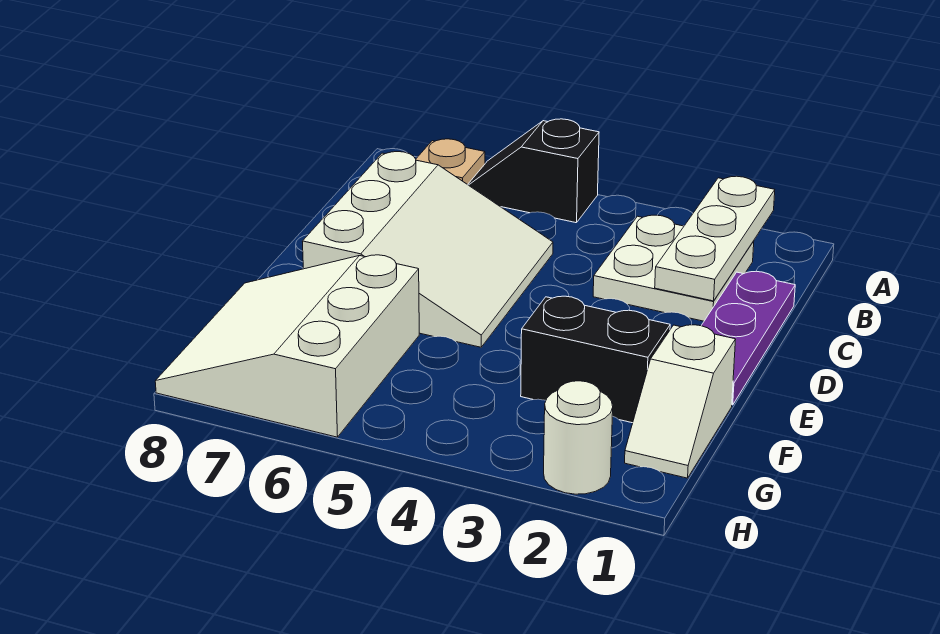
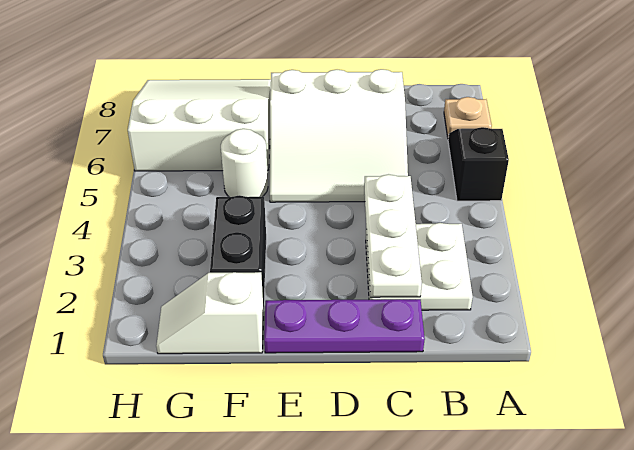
white plate A2:C2 level 2 -> white plate C2:C4 level 2
white round brick H2 level 1 -> white round brick F5 level 1

